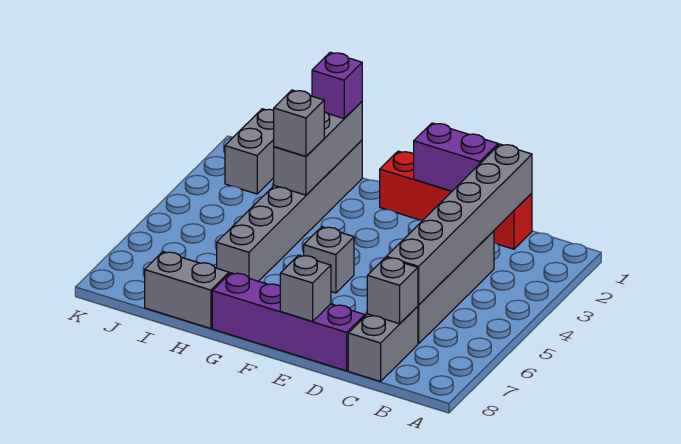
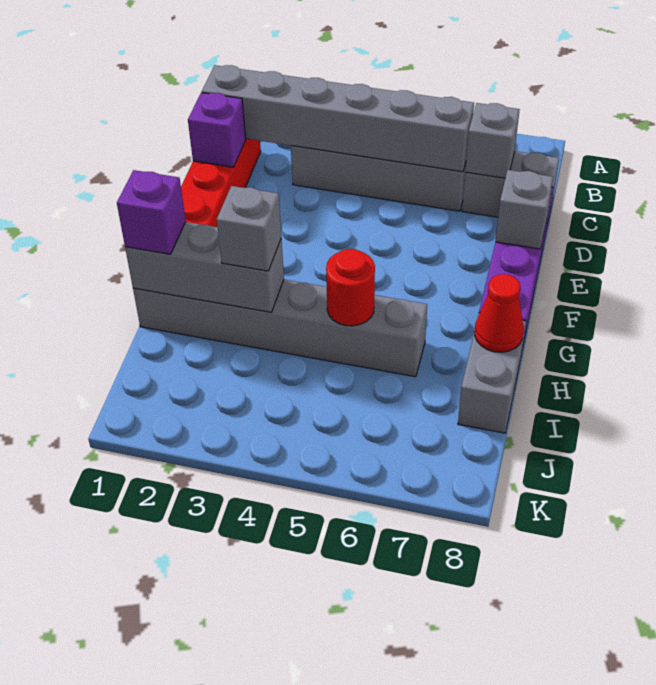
purple brick D1:E1 level 2 -> purple brick D1 level 2
grey brick F5 level 1 -> none
none -> red round brick H5 level 2
none -> red cone H8 level 2
grey brick J1:J2 level 1 -> none

